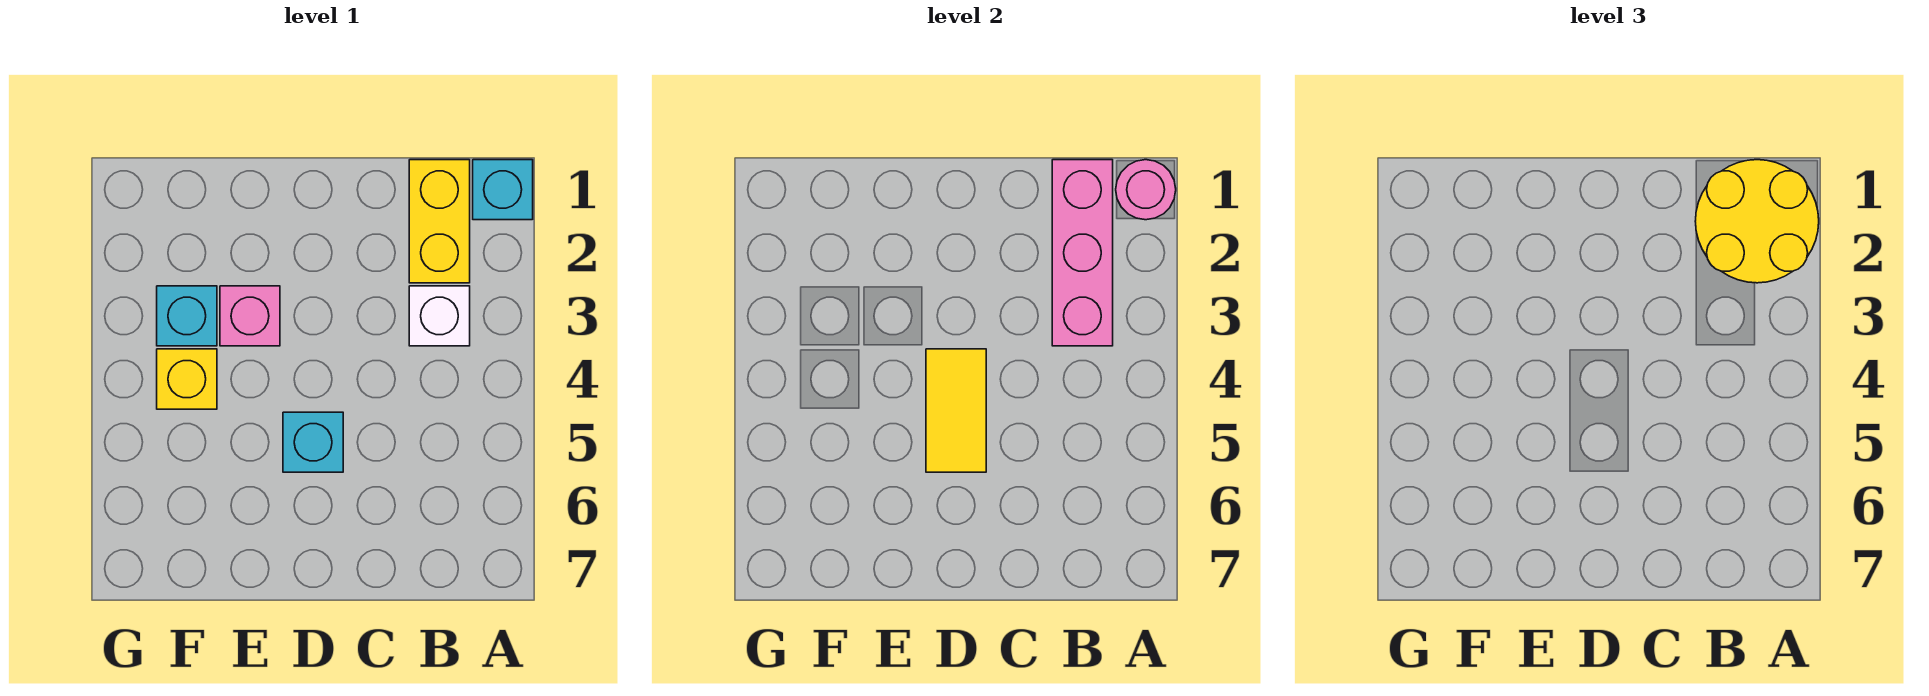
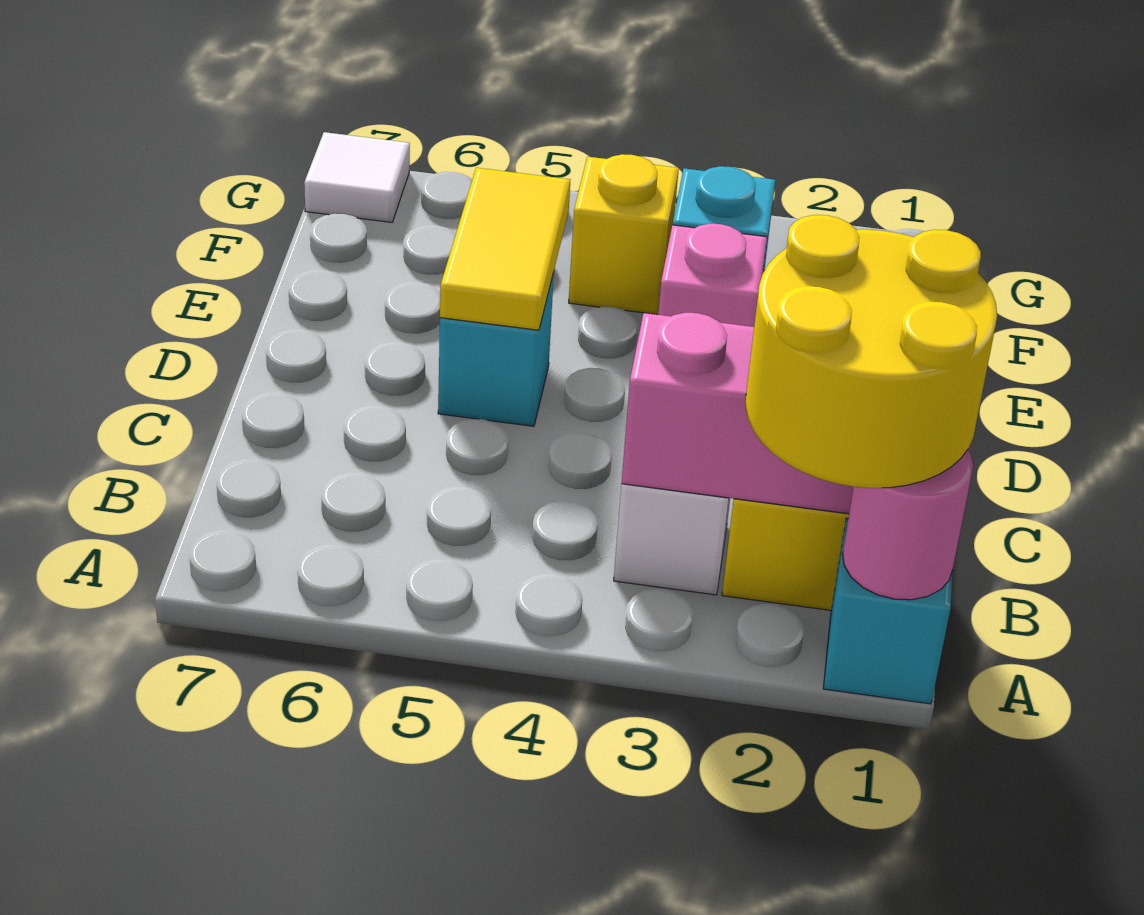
yellow tile D4:D5 level 2 -> yellow tile D5:E5 level 2
none -> white tile G7 level 1

